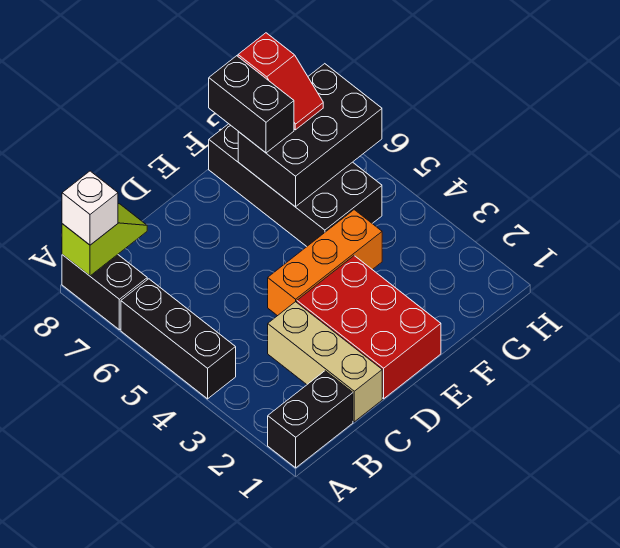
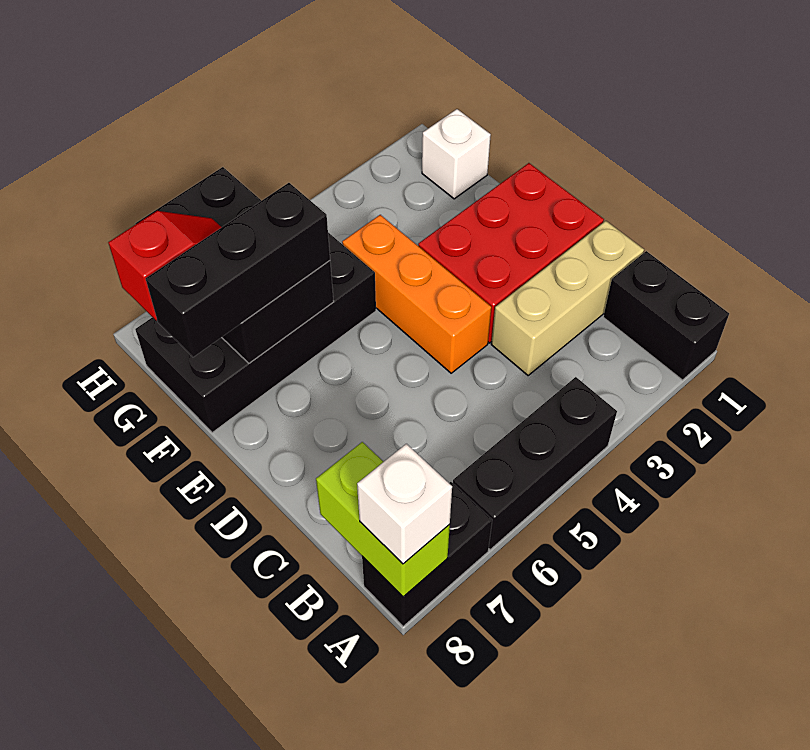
lime slope A8:B8 level 2 top A -> lime brick A8:B8 level 2
black brick F7:F8 level 3 -> black brick F6:F8 level 3
none -> white brick G1 level 1

